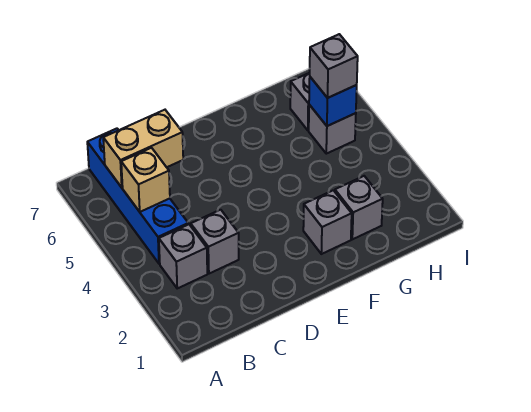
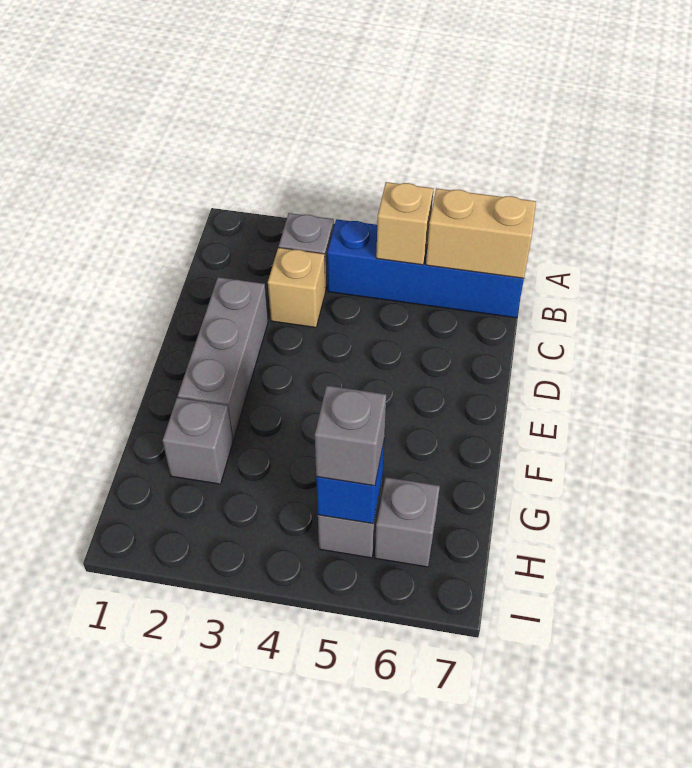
tan brick B6:C6 level 2 -> tan brick B6:B7 level 2
grey brick C3 level 1 -> tan brick C3 level 1
grey brick F2 level 1 -> grey brick D2:F2 level 1

